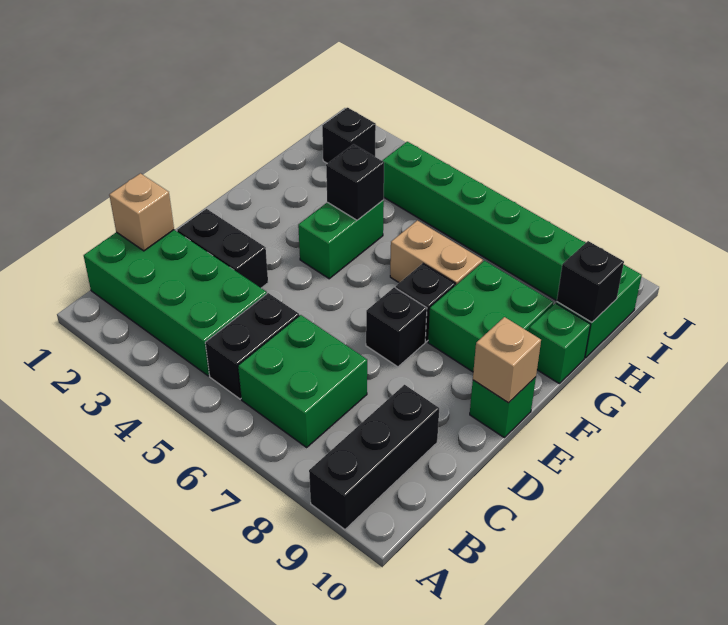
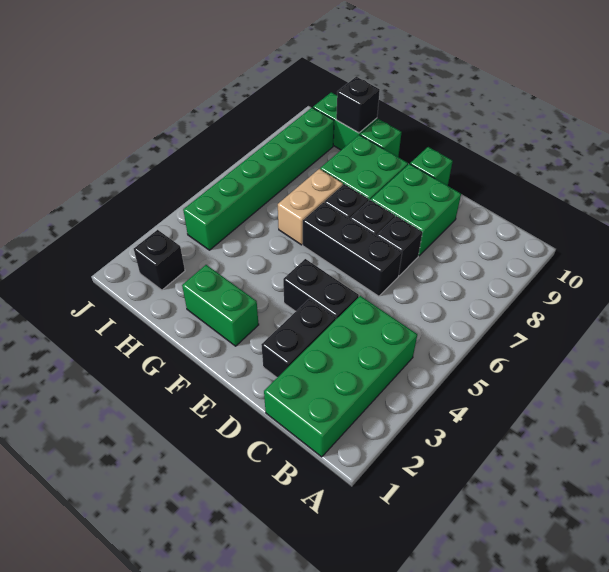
black brick A9:C9 level 1 -> black brick D6:F6 level 1
black brick B5:C5 level 1 -> black brick D4:E4 level 1
green brick B6:C7 level 1 -> green brick D8:E9 level 1
tan brick C1 level 2 -> none
tan brick E10 level 2 -> none
green brick F4:G4 level 1 -> green brick F2:G2 level 1
black brick G4 level 2 -> black brick D7 level 1

